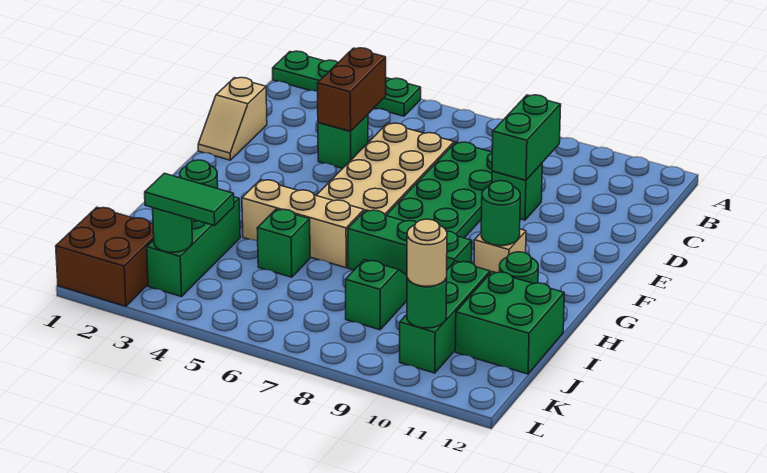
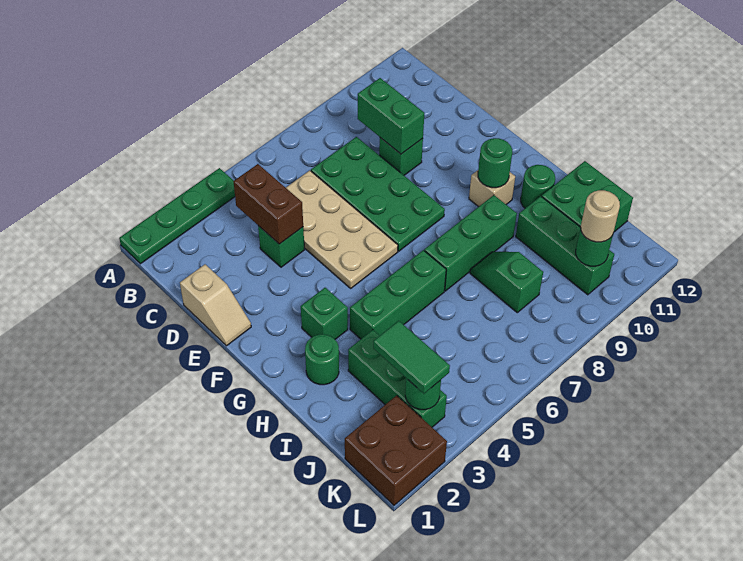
tan brick H4:H6 level 1 -> green brick H4:H6 level 1
green brick I5 level 1 -> green brick G3 level 1
green tile K3:K4 level 3 -> green tile J3:K3 level 3

